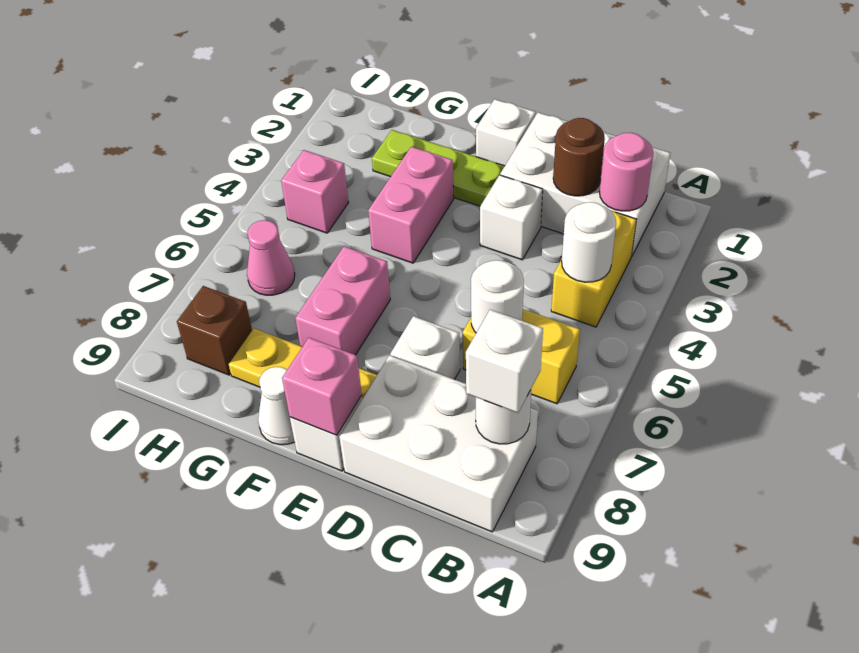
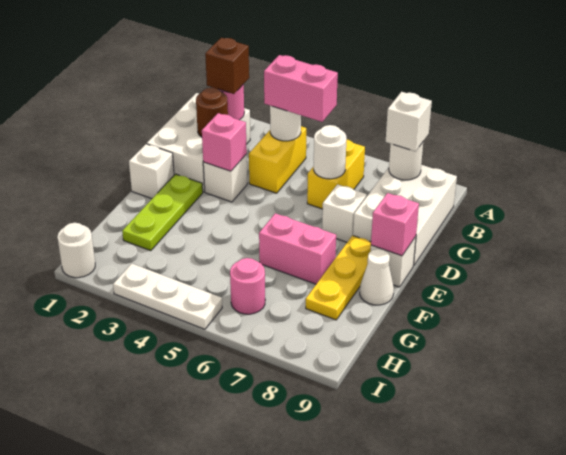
yellow brick B3:B4 level 1 -> yellow brick B4:C4 level 1
pink brick F3:F4 level 1 -> pink brick B4:B5 level 3
pink brick H4 level 1 -> pink brick D3 level 2
pink cone H6 level 1 -> pink round brick H6 level 1
brown brick H8 level 1 -> brown brick B2 level 3
none -> white round brick I1 level 1
none -> white plate I3:I5 level 1

